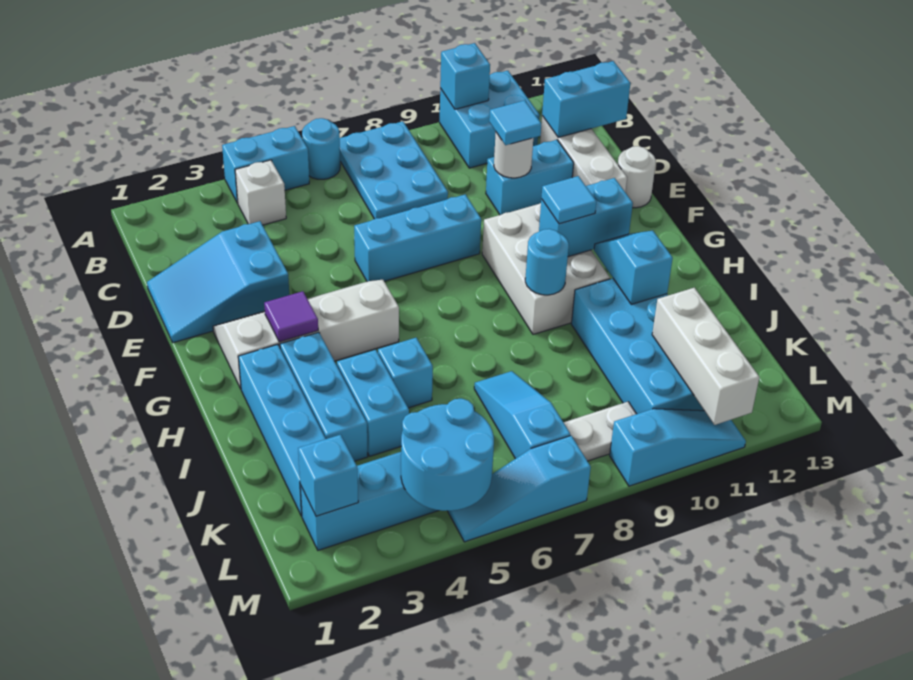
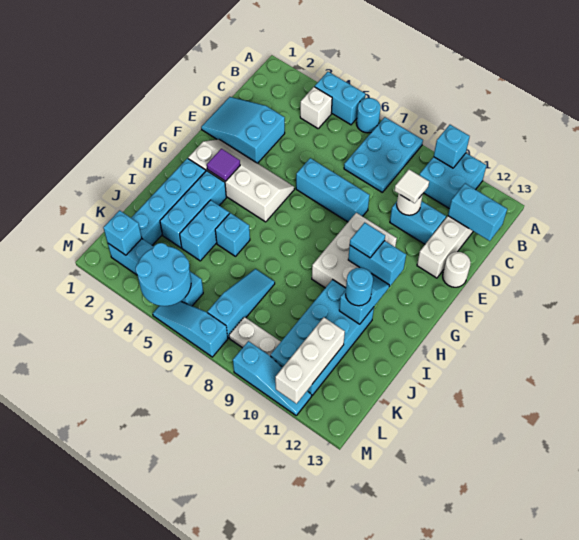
cyan tile D10 level 3 -> white tile D10 level 3
cyan round brick H9 level 2 -> cyan round brick I11 level 3

